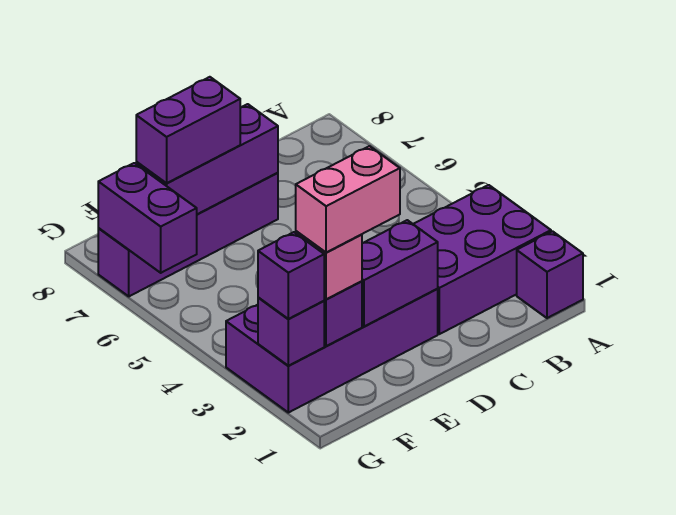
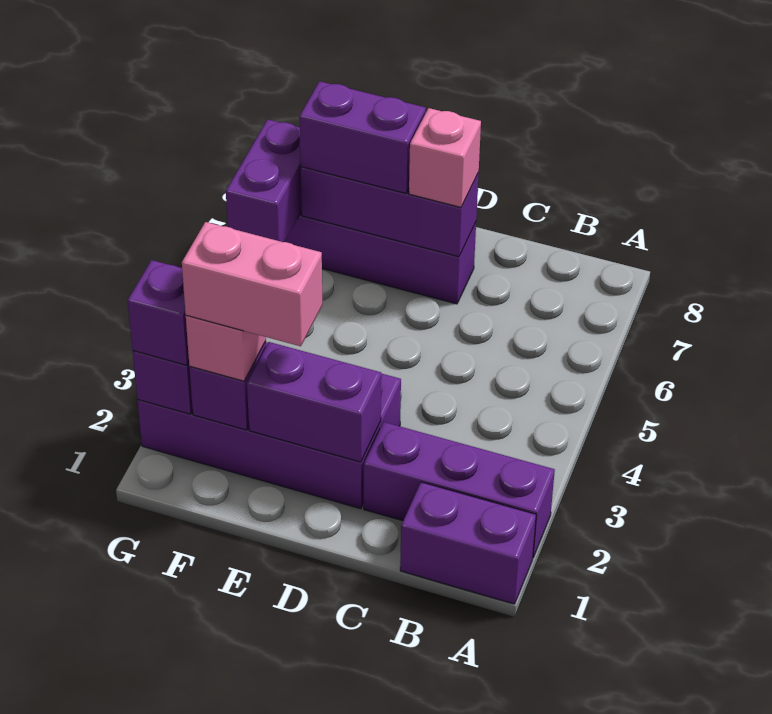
purple brick A1 level 1 -> purple brick A1:B1 level 1
purple brick A2:C3 level 1 -> purple brick A2:C2 level 1
none -> pink brick D7 level 3

